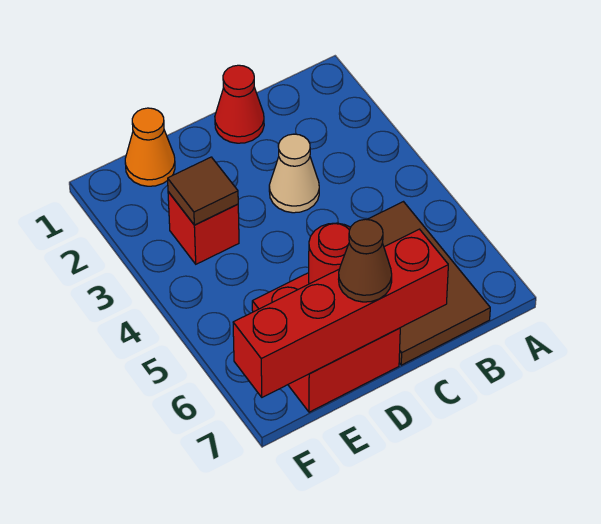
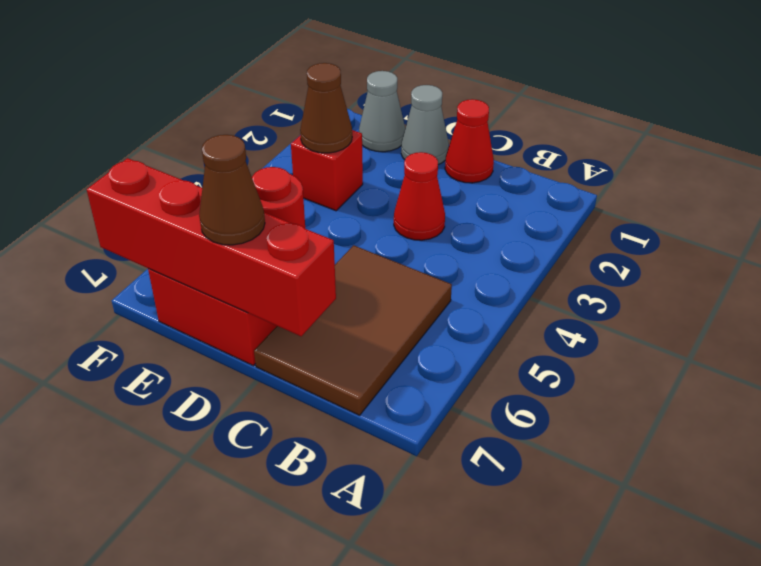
tan cone C3 level 1 -> red cone C3 level 1
none -> grey cone D1 level 1
orange cone E1 level 1 -> grey cone E1 level 1
brown tile E3 level 2 -> brown cone E3 level 2

